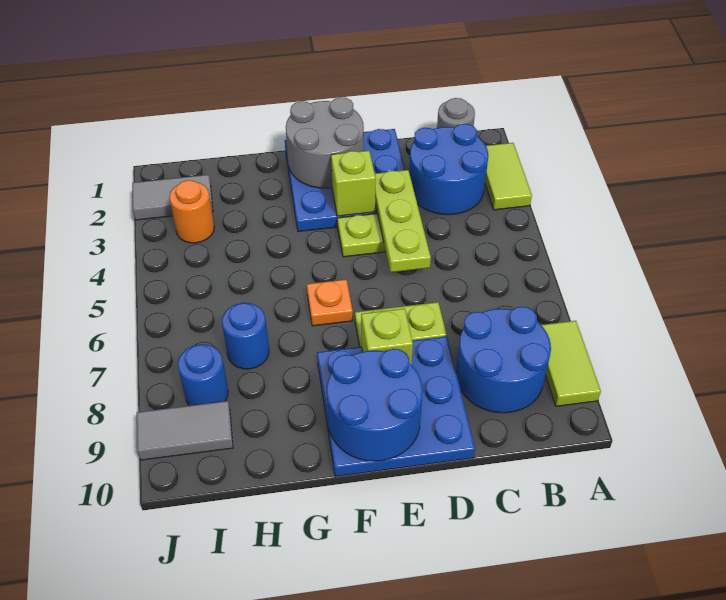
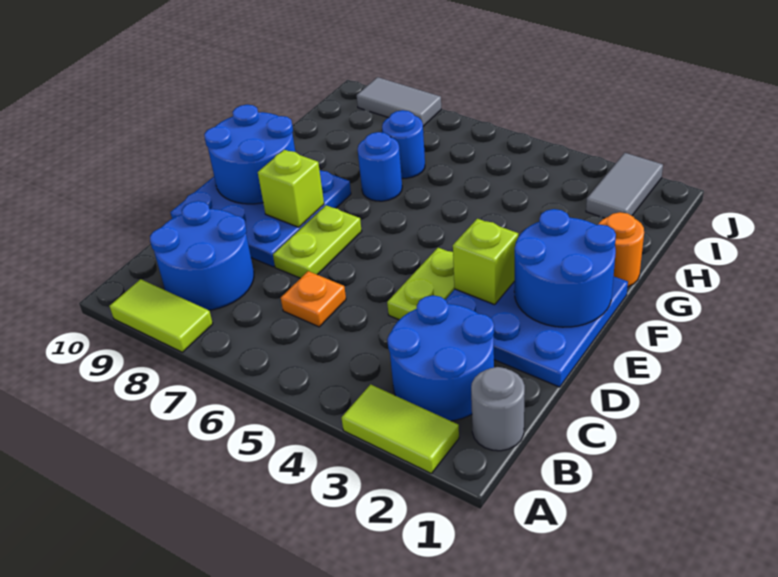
lime plate D3:D5 level 2 -> none
grey round brick E1:F2 level 2 -> blue round brick E1:F2 level 2
orange plate F6 level 1 -> orange plate C6 level 1
orange round brick I3 level 1 -> orange round brick G1 level 1
blue round brick I8 level 1 -> blue round brick G7 level 1
grey tile I9:J9 level 1 -> grey tile J8:J9 level 1

